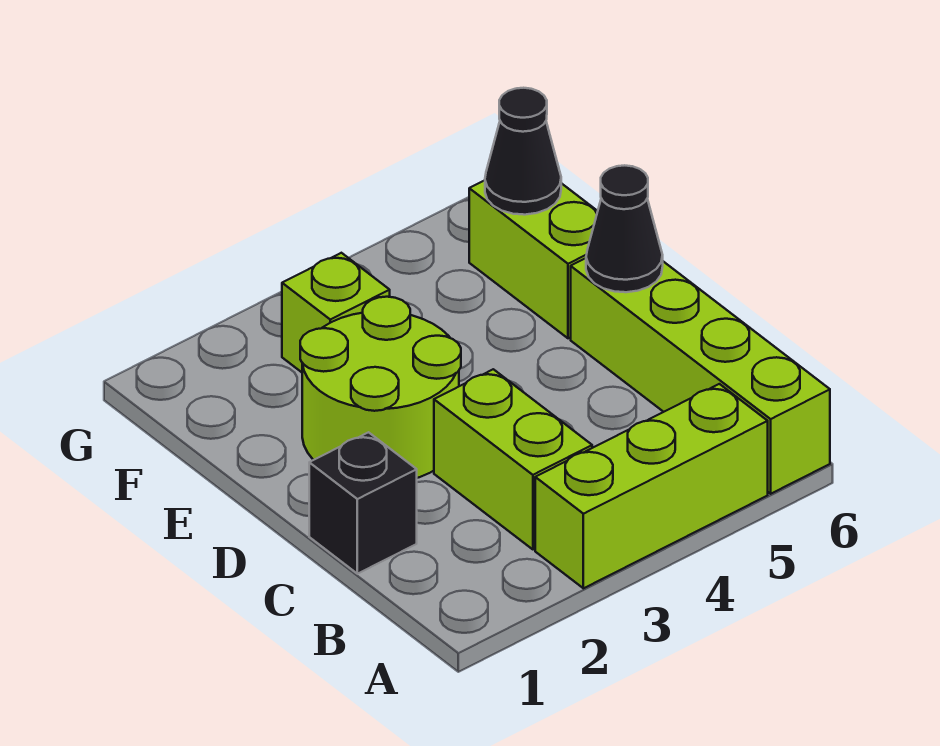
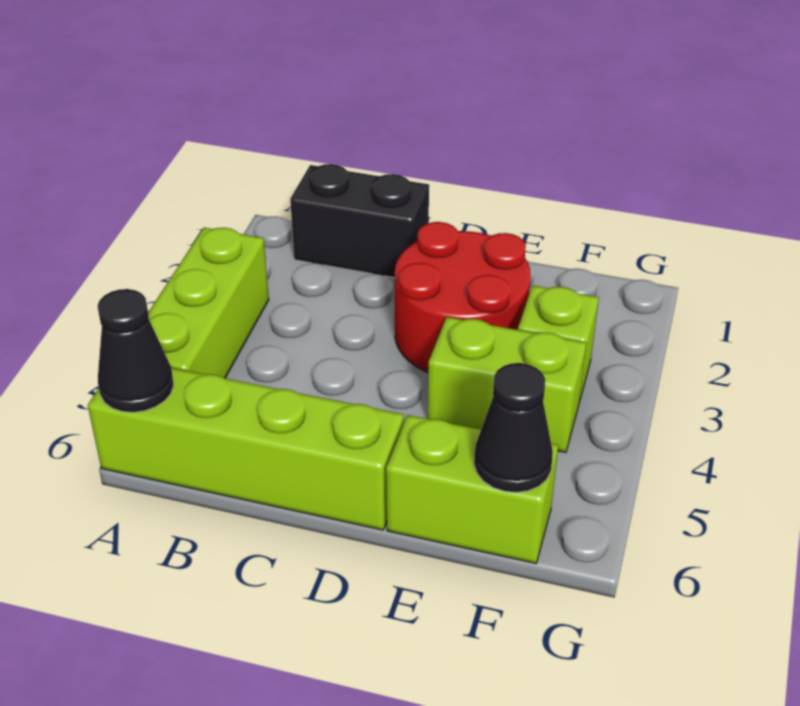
lime brick B3:C3 level 1 -> lime brick E4:F4 level 1
black brick C1 level 1 -> black brick B1:C1 level 1
lime round brick D2:E3 level 1 -> red round brick D2:E3 level 1
black cone D6 level 2 -> black cone A6 level 2

